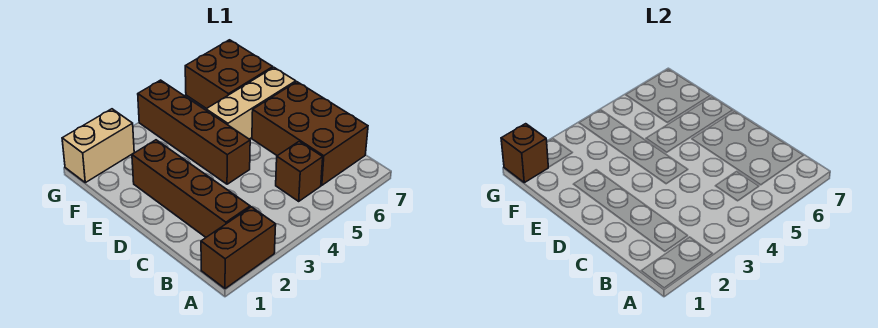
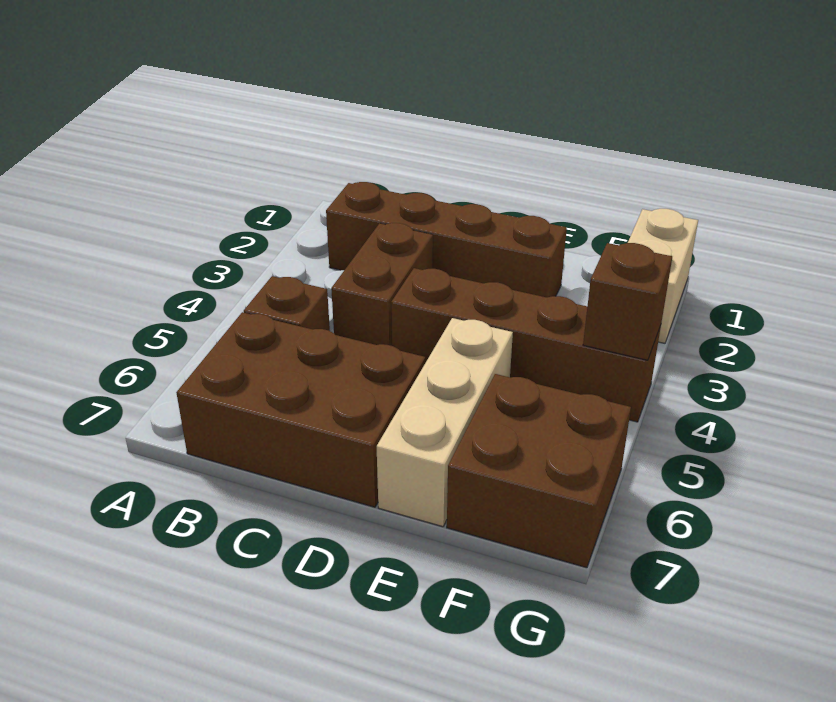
brown brick A1:A2 level 1 -> brown brick C3:C4 level 1
brown brick G1 level 2 -> brown brick G4 level 2

